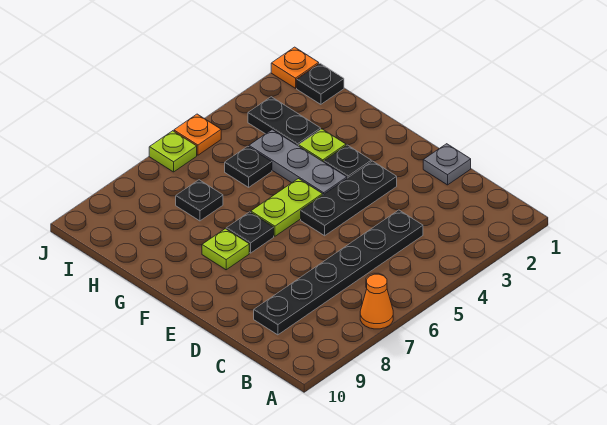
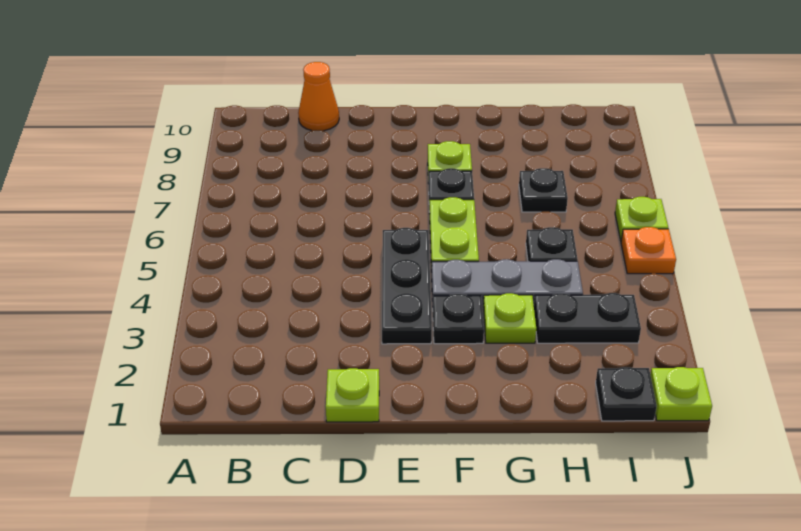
orange cone A7 level 1 -> orange cone C10 level 1
black plate C4:C9 level 1 -> none
grey plate D1 level 1 -> lime plate D1 level 1
orange plate J1 level 1 -> lime plate J1 level 1

